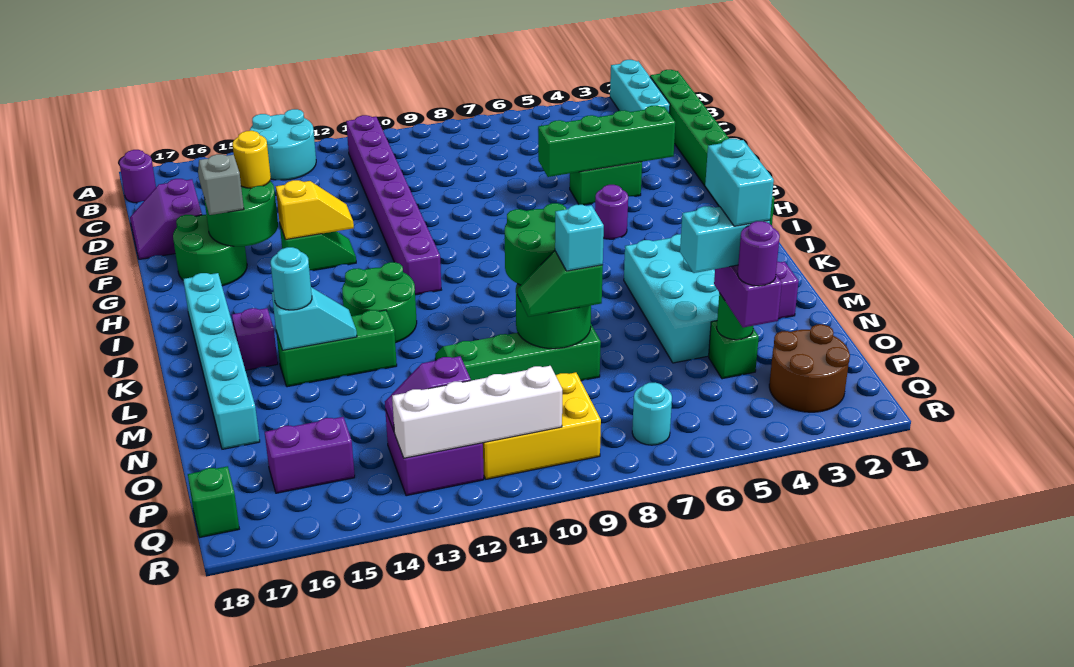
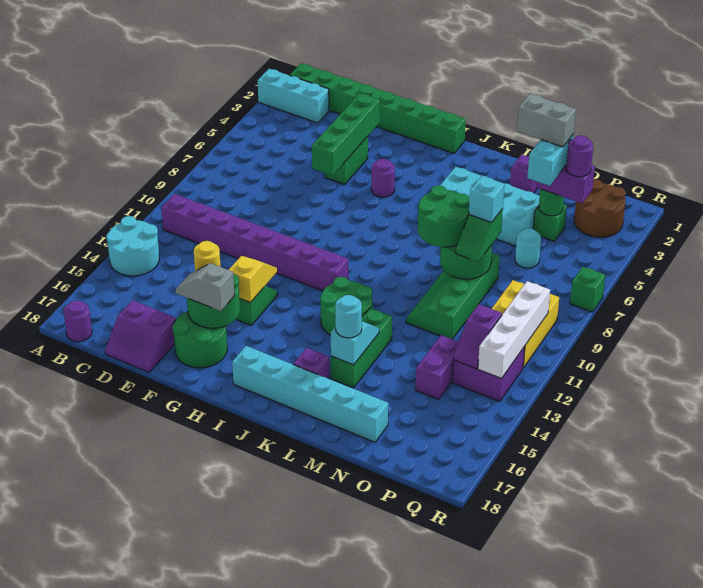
cyan brick N4:O4 level 5 -> grey brick N4:O4 level 5
purple brick P15:P16 level 1 -> purple brick O13:O14 level 1
cyan round brick Q7 level 1 -> cyan round brick O6 level 1
green brick Q18 level 1 -> green brick R7 level 1

